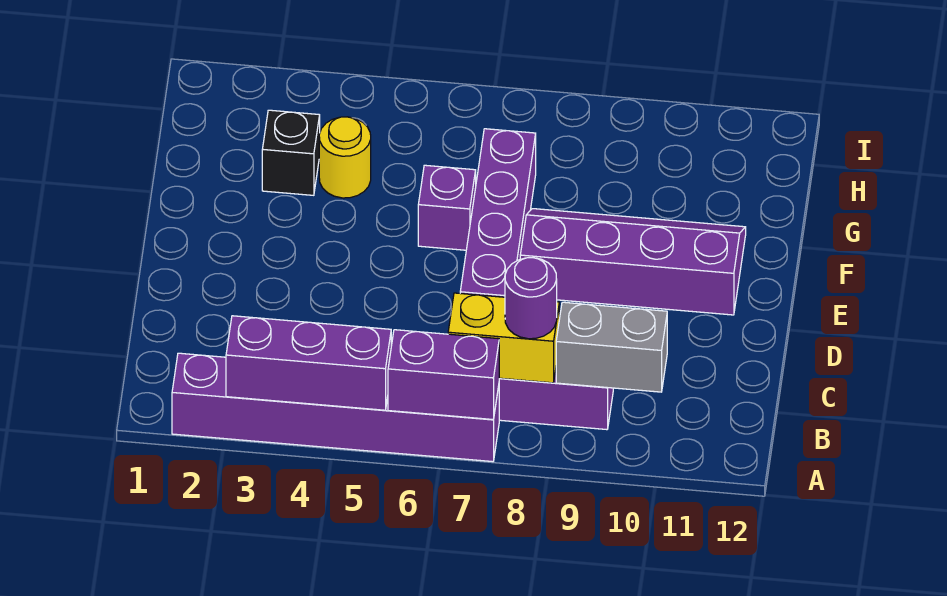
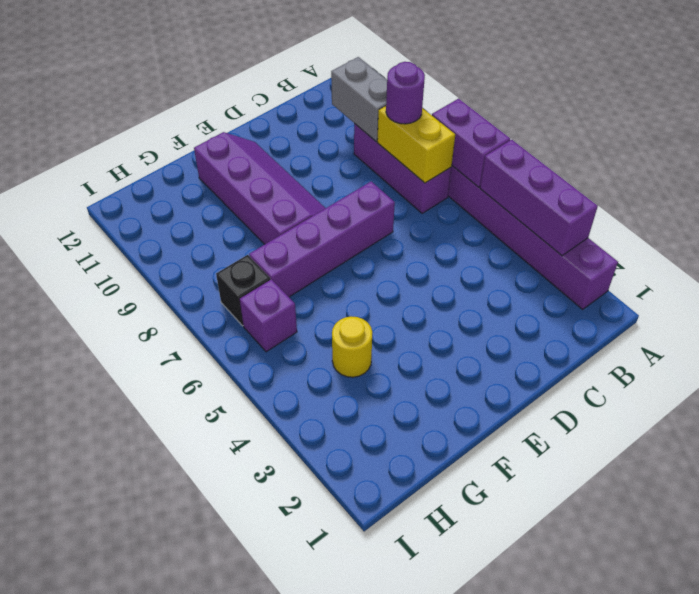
purple slope E8:F11 level 1 top E -> purple slope E8:F11 level 1 top F
purple brick F6 level 1 -> purple brick H6 level 1
black brick G3 level 1 -> black brick H7 level 1

